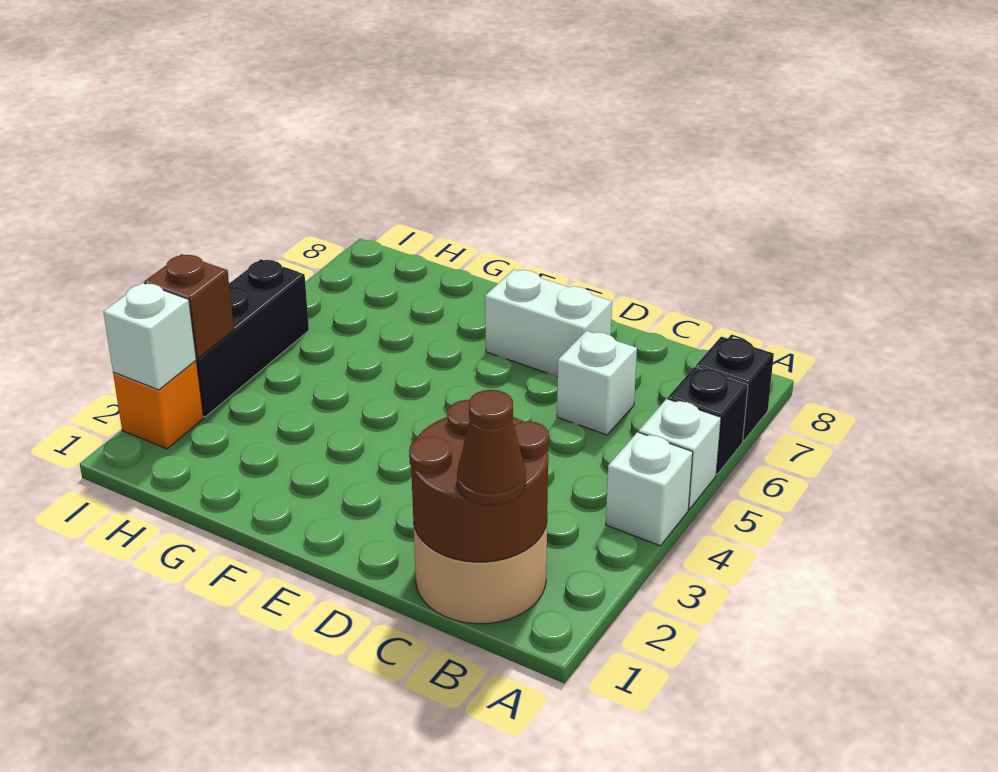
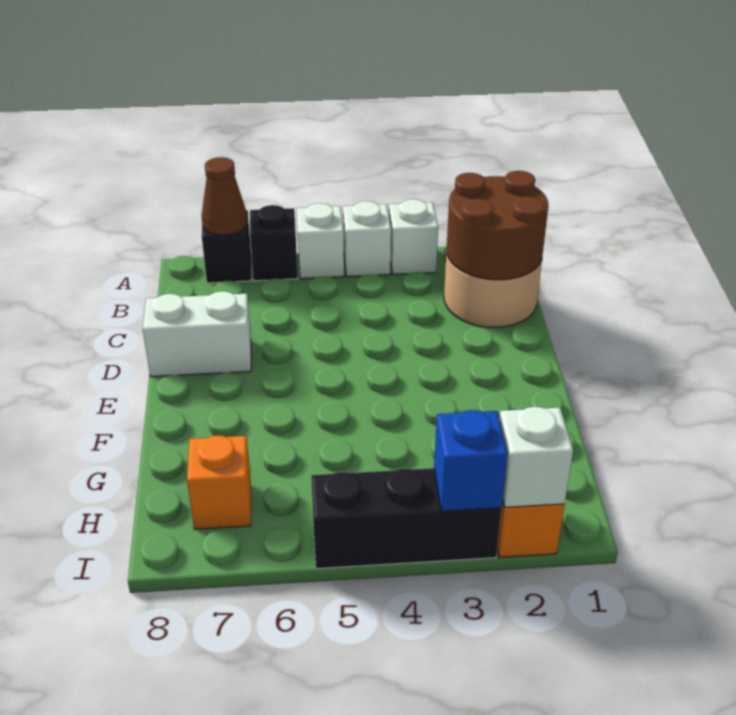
brown cone B1 level 3 -> brown cone A7 level 2
white brick C6 level 1 -> white brick A3 level 1
white brick D7:E7 level 1 -> white brick D7:D8 level 1
none -> orange brick H7 level 1
brown brick I3 level 2 -> blue brick I3 level 2

